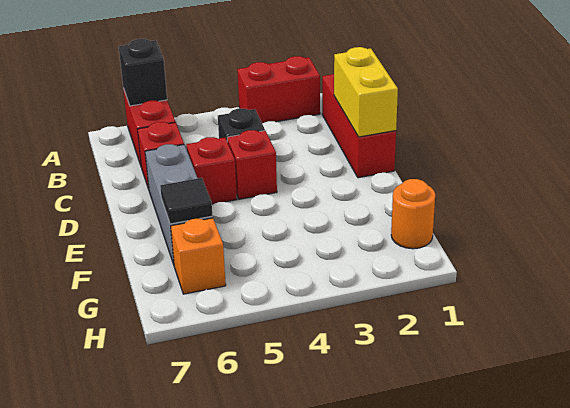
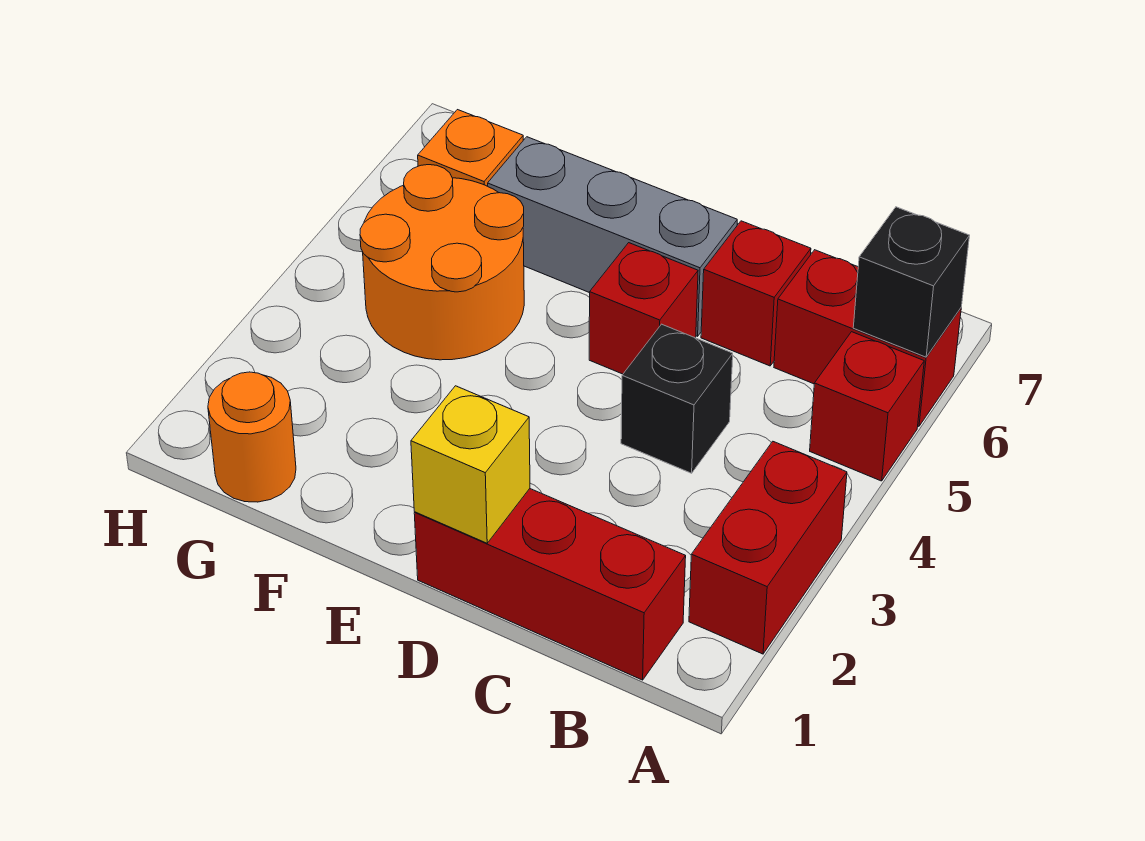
yellow brick C1:D1 level 2 -> yellow brick D1 level 2
red brick D4 level 1 -> red brick A5 level 1
none -> orange round brick F4:G5 level 1
black tile F6 level 2 -> none

